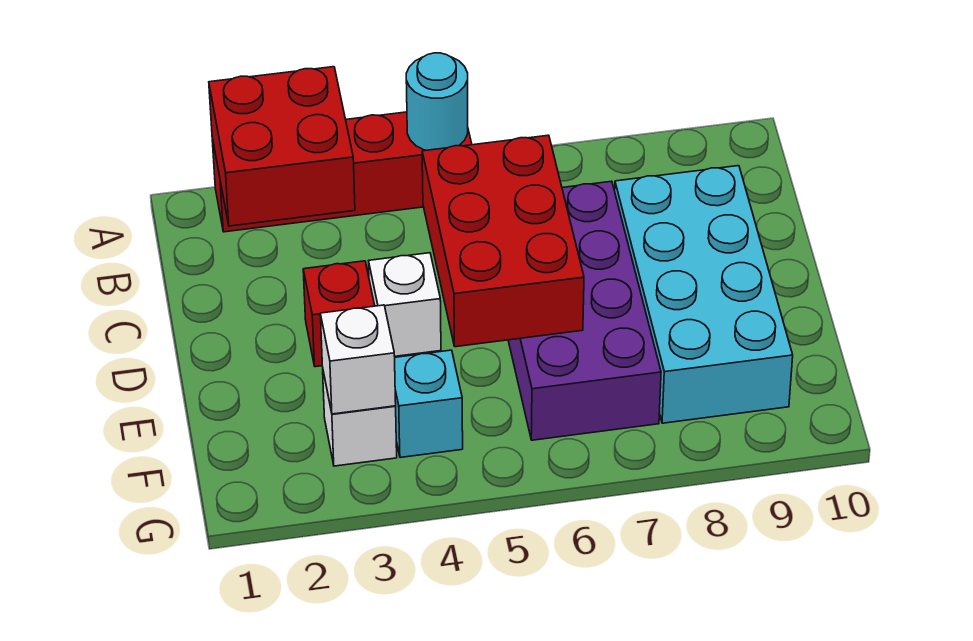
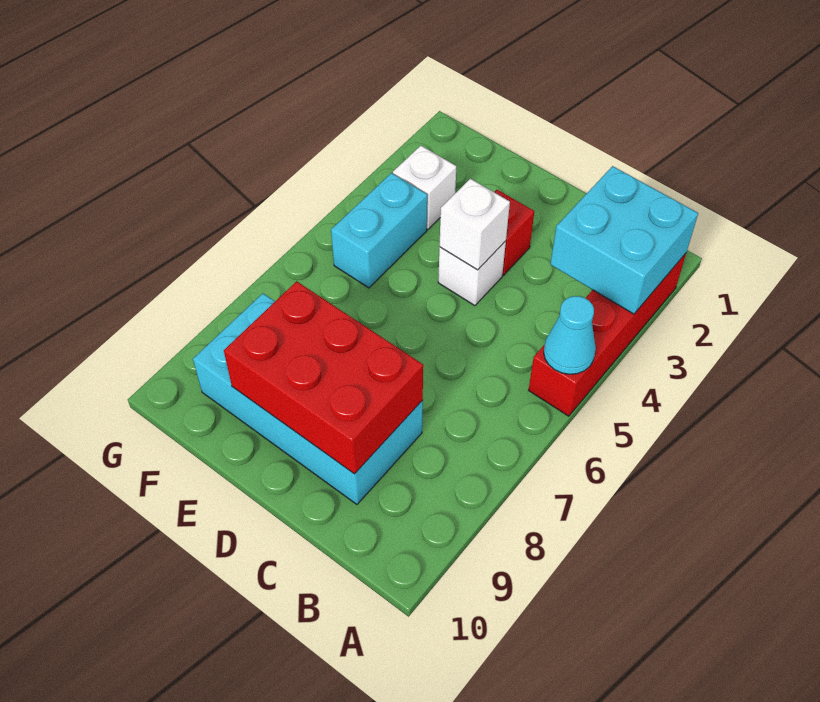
red brick A2:B3 level 2 -> cyan brick A2:B3 level 2
cyan round brick A5 level 2 -> cyan cone A5 level 2
red brick C5:E6 level 2 -> red brick C8:E9 level 2
purple brick C6:F7 level 1 -> none
white brick F3 level 2 -> white brick D4 level 2
cyan brick F4 level 1 -> cyan brick F4:F5 level 1

